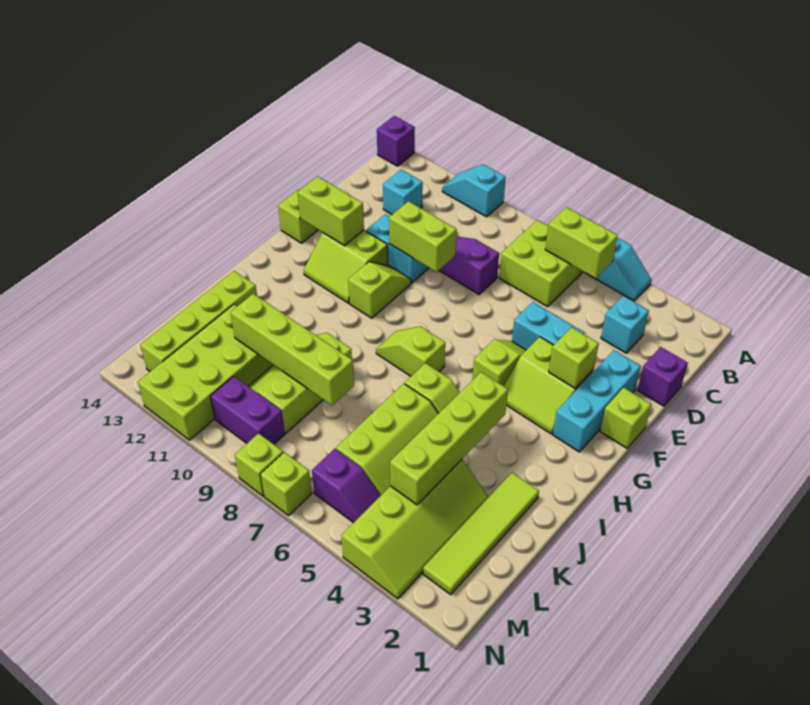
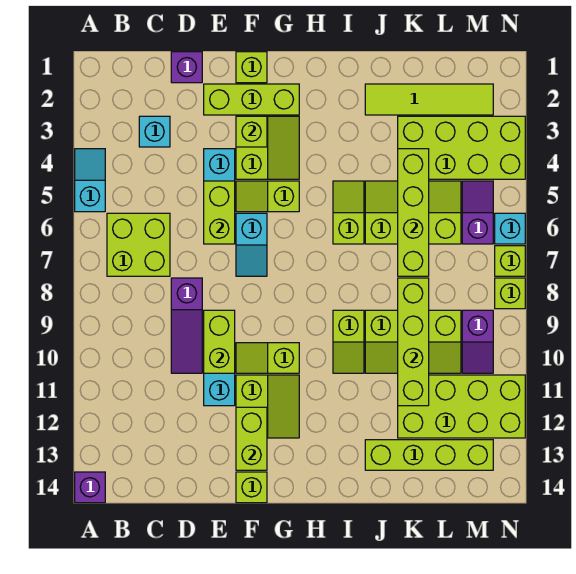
cyan slope A10:A11 level 1 top 10 -> cyan slope F6:F7 level 1 top 6
lime brick B5:B6 level 2 -> lime brick E5:E6 level 2
cyan brick C12 level 1 -> cyan brick N6 level 1
cyan brick E2:G2 level 1 -> lime brick E2:G2 level 1
lime slope H7:H8 level 1 top 7 -> lime slope I9:I10 level 1 top 9
lime brick I4:L4 level 2 -> lime brick K4:K7 level 2
lime slope K3:N4 level 1 top 4 -> lime brick K3:N4 level 1
purple brick M9:M10 level 1 -> purple slope M9:M10 level 1 top 9

